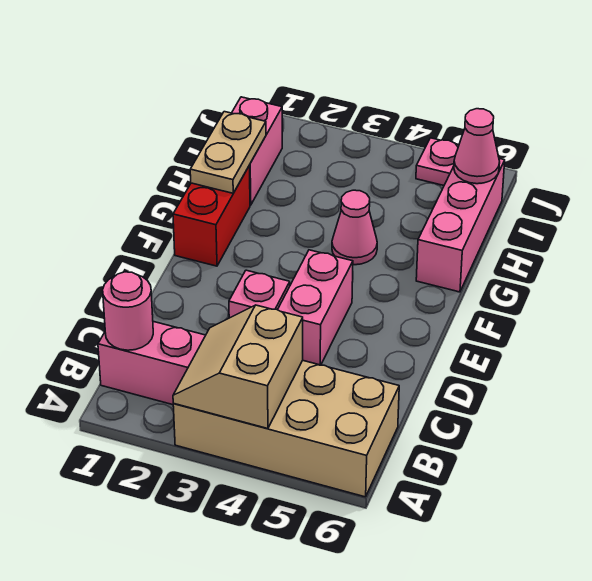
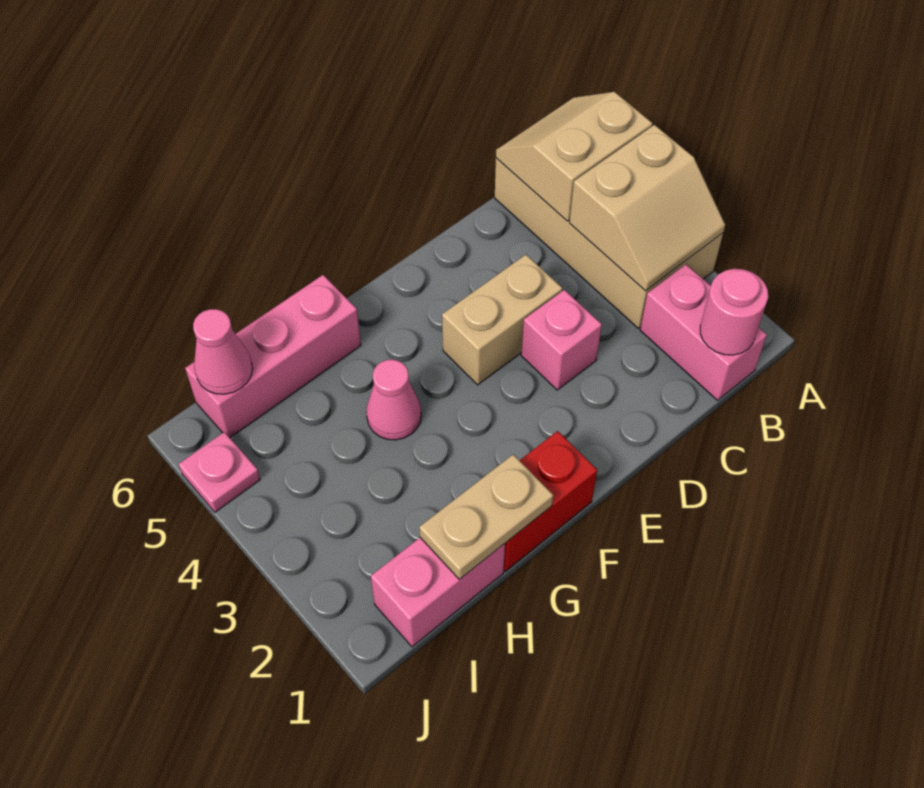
none -> tan slope A5:B6 level 2 top 5
pink brick D4:E4 level 1 -> tan brick D4:E4 level 1

